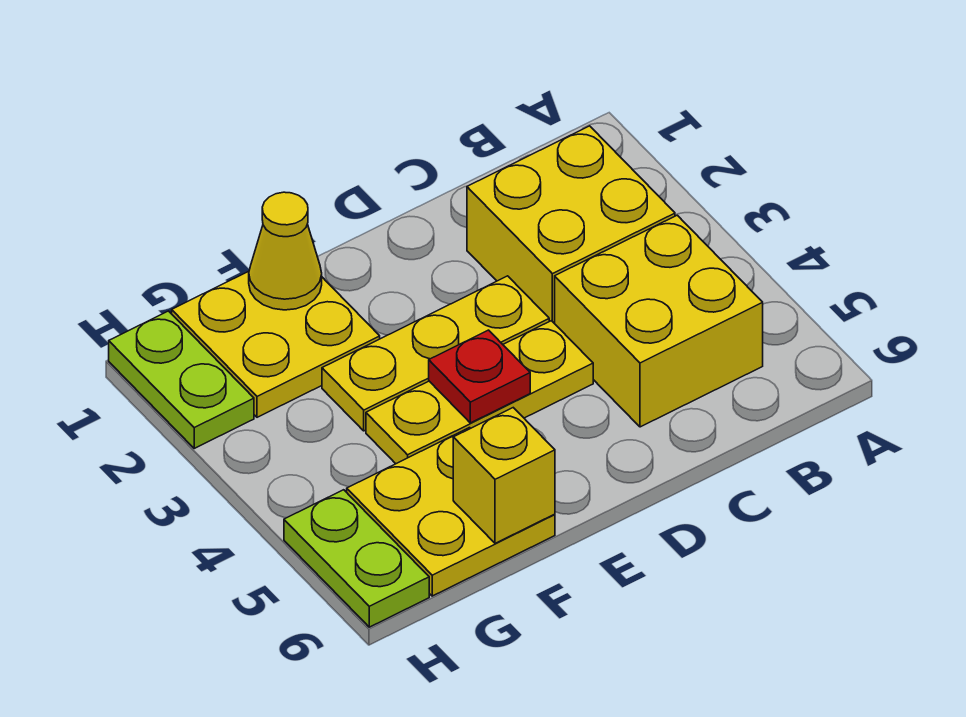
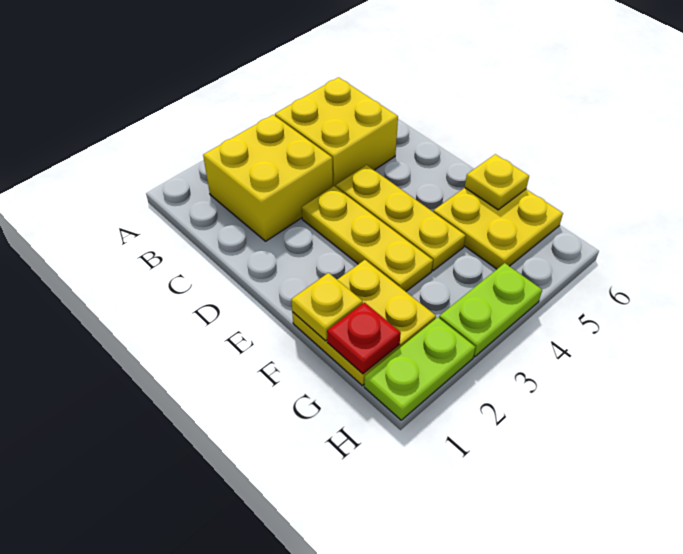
red plate E4 level 2 -> red plate G1 level 2
yellow cone F1 level 2 -> yellow plate F1 level 2
yellow brick F6 level 2 -> yellow plate F6 level 2
lime plate H5:H6 level 1 -> lime plate H3:H4 level 1

